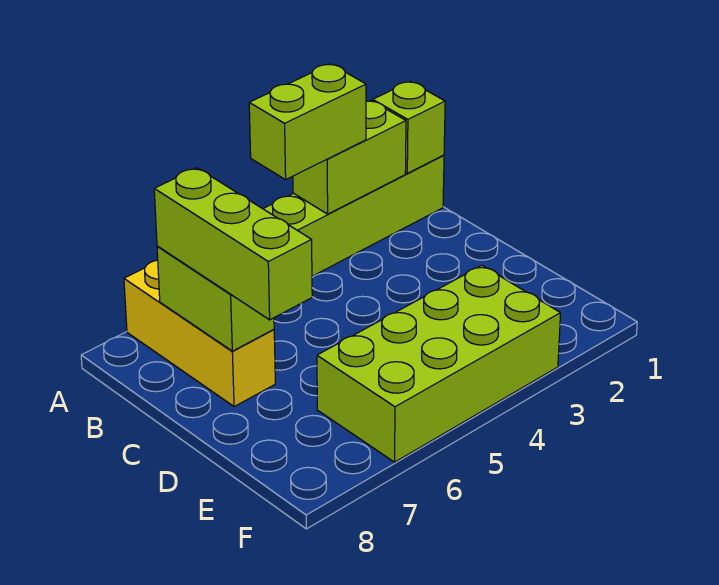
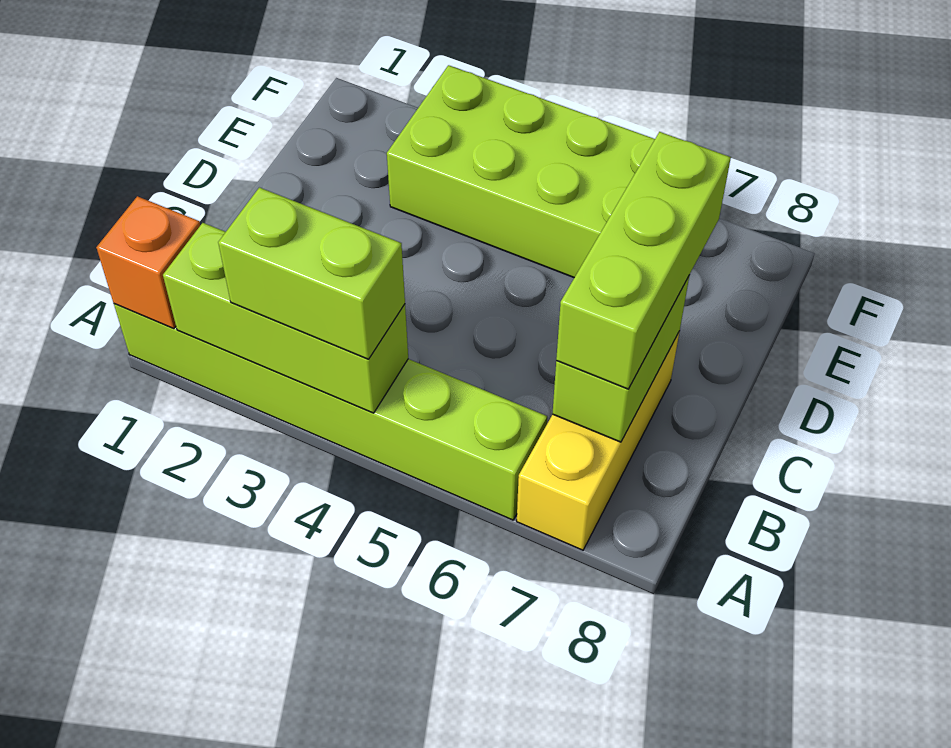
lime brick A1 level 2 -> orange brick A1 level 2
lime brick A2:A3 level 2 -> lime brick A2:A4 level 2

